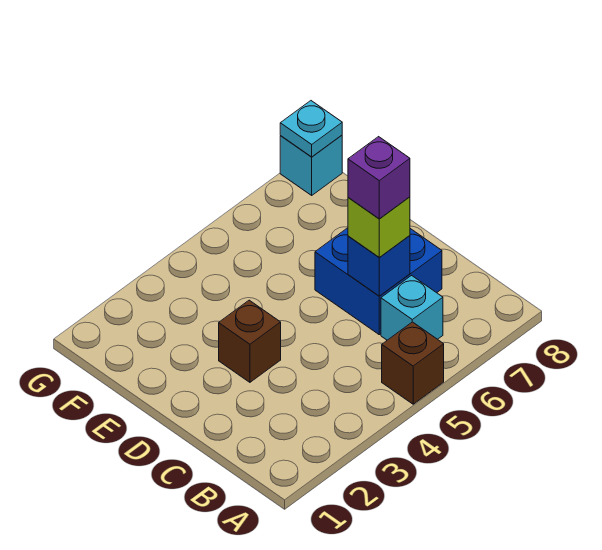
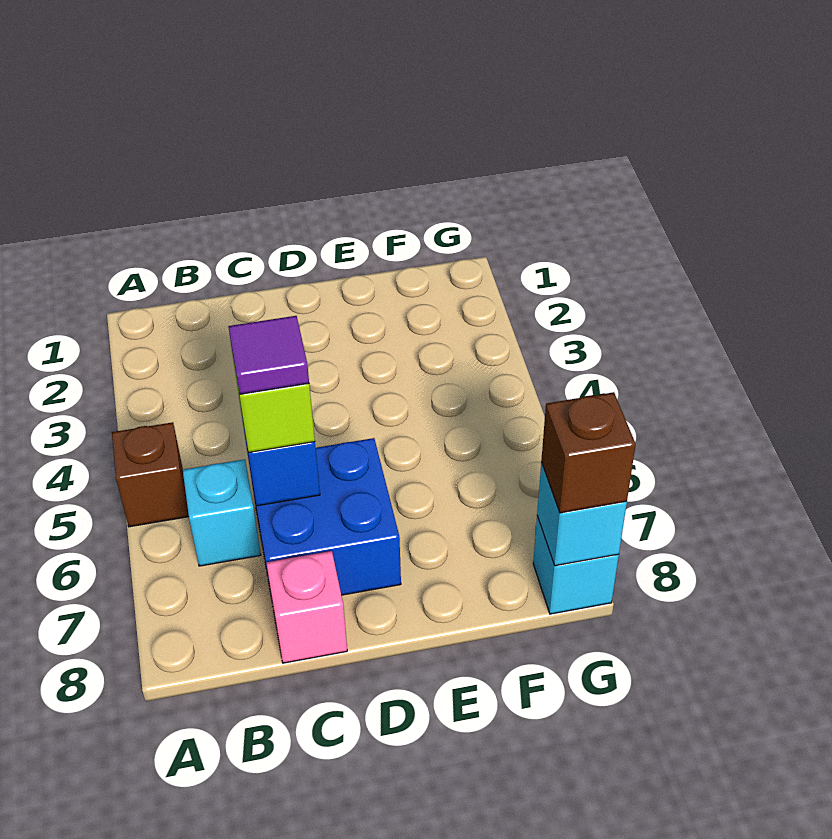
purple brick C6 level 4 -> purple tile C6 level 4
none -> pink brick C8 level 1
brown brick D3 level 1 -> brown brick G8 level 3
cyan plate G8 level 2 -> cyan brick G8 level 2

